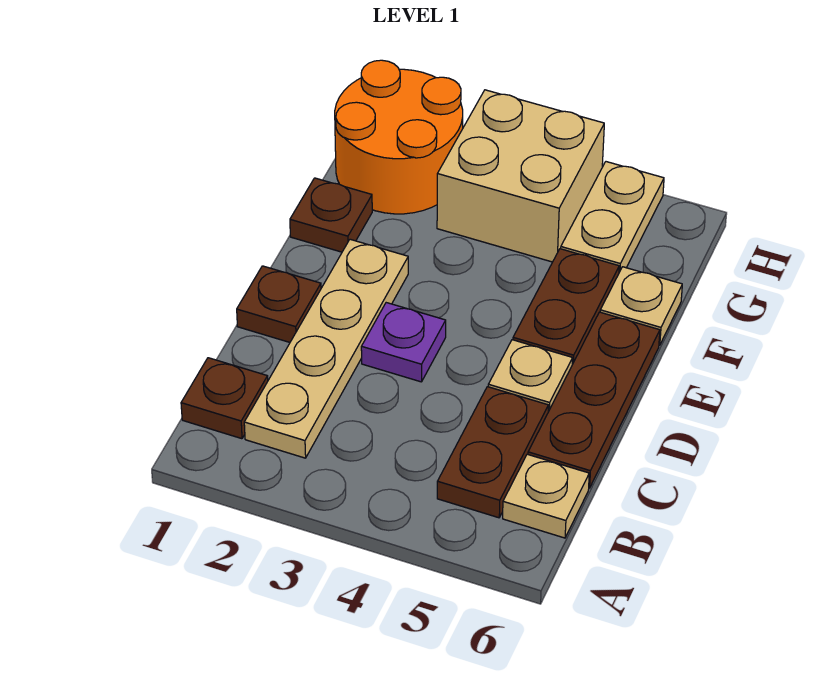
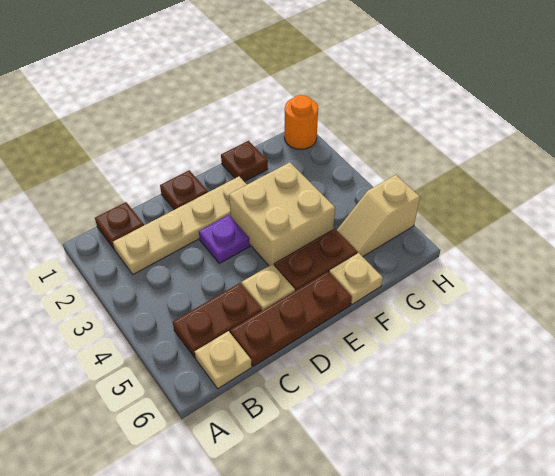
orange round brick G1:H2 level 1 -> orange round brick H1 level 1
tan brick G3:H4 level 1 -> tan brick E3:F4 level 1
tan plate G5:H5 level 1 -> tan slope G5:H5 level 1 top H

